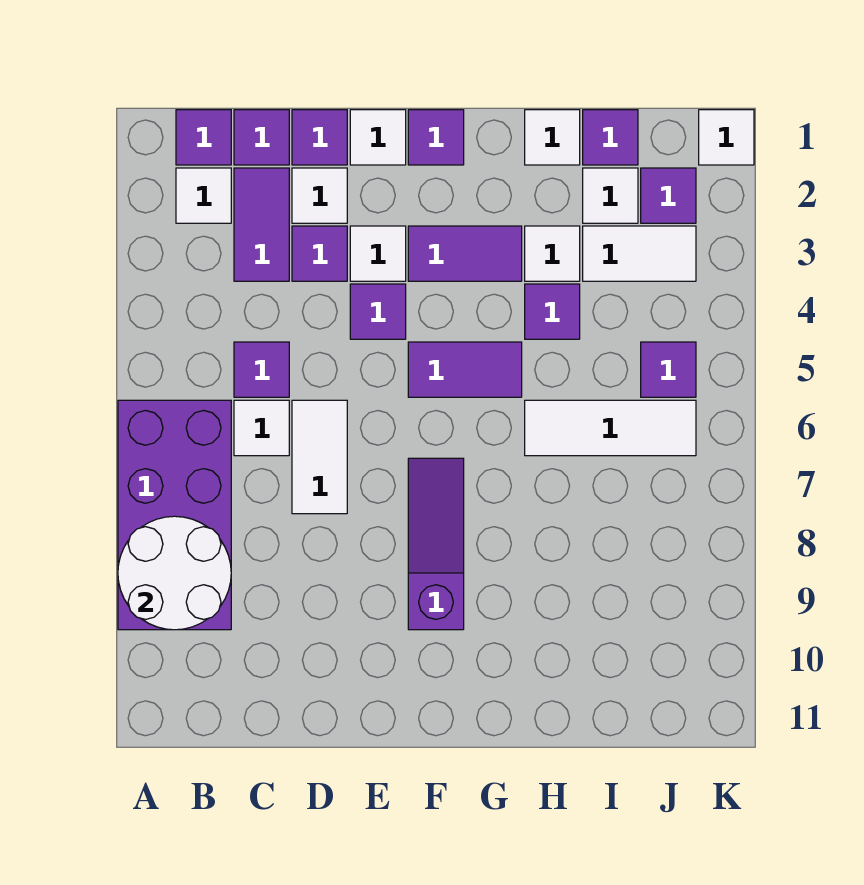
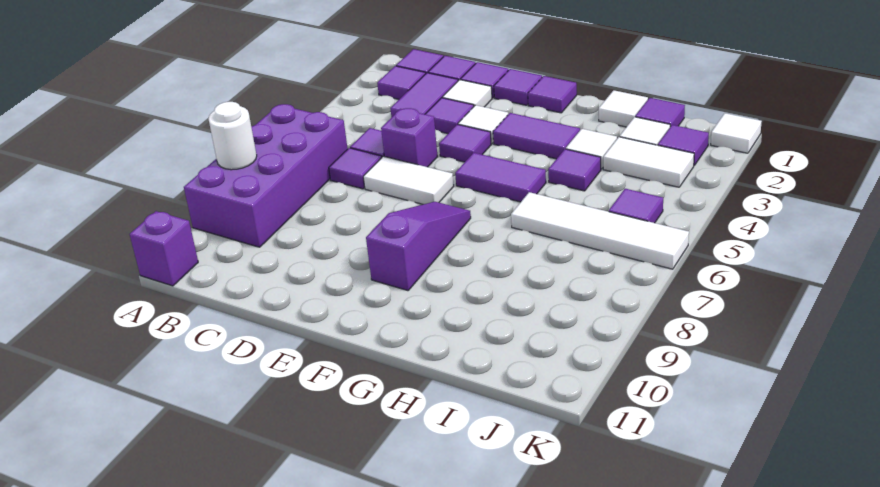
white round brick A8:B9 level 2 -> white round brick A8 level 2
none -> purple brick A11 level 1
white tile B2 level 1 -> purple tile B2 level 1
white tile C6 level 1 -> purple tile C6 level 1
none -> purple brick D5 level 1
white tile D6:D7 level 1 -> white tile D6:E6 level 1
white tile E1 level 1 -> purple tile E1 level 1
white tile H6:J6 level 1 -> white tile H6:K6 level 1

